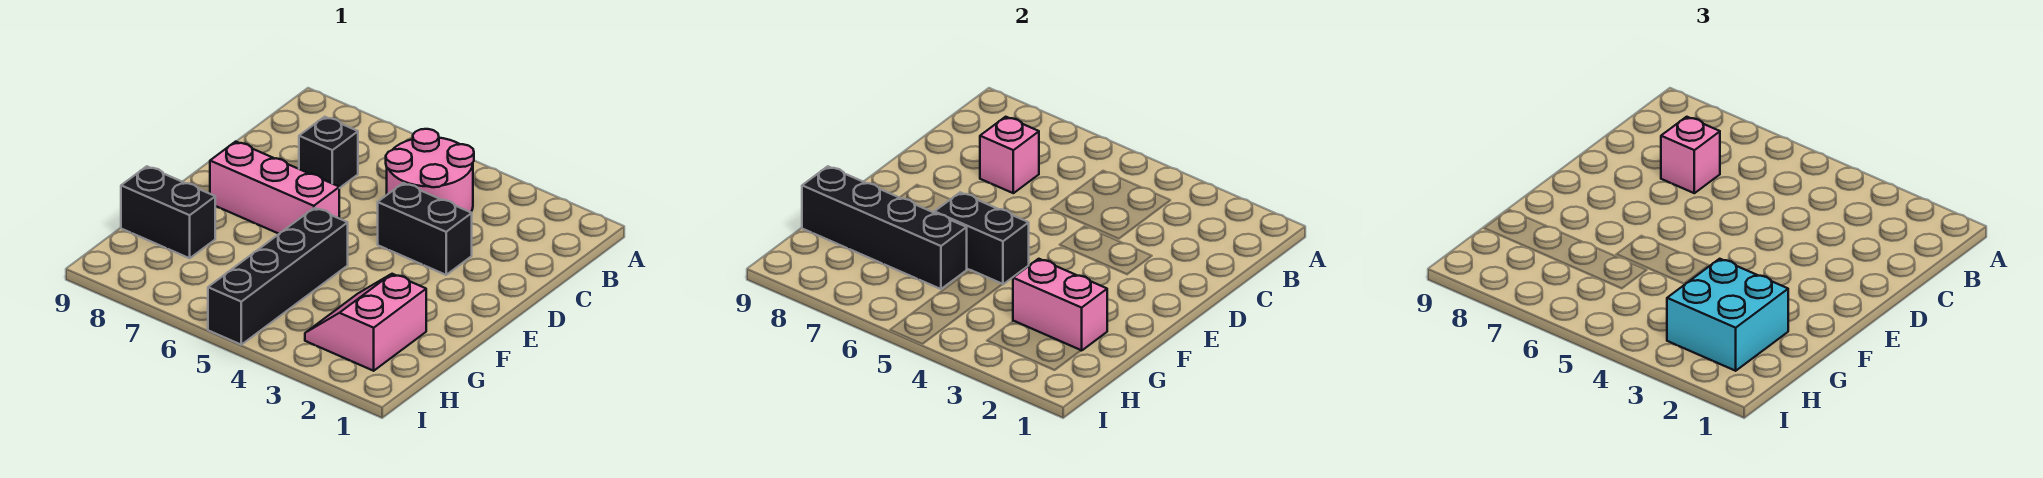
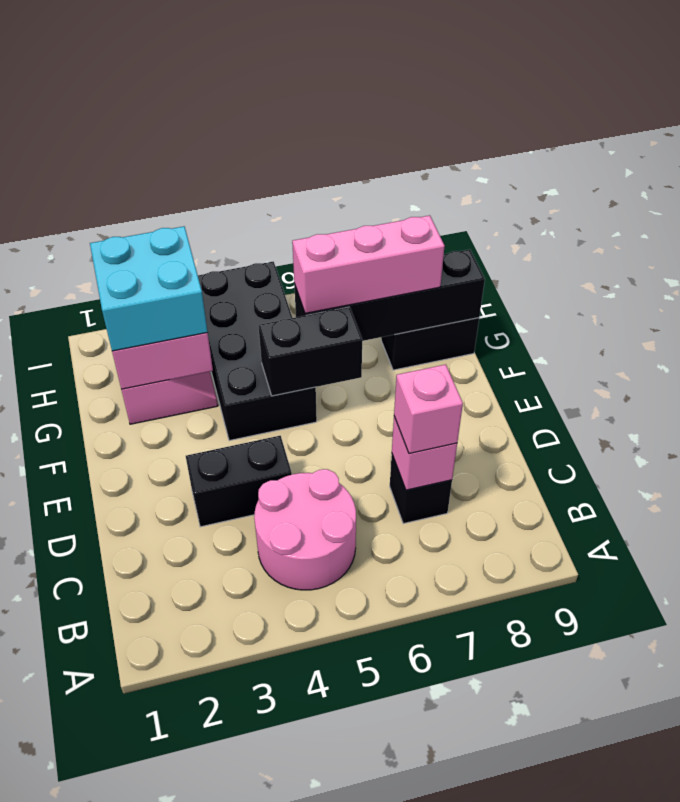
pink brick E6:E8 level 1 -> pink brick G6:G8 level 3
black brick F5:I5 level 1 -> black brick F4:I5 level 1

